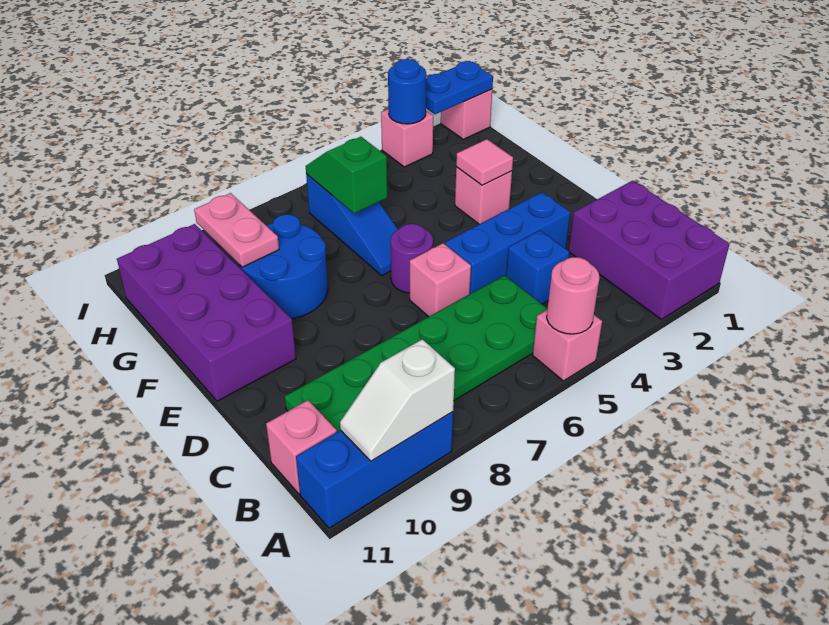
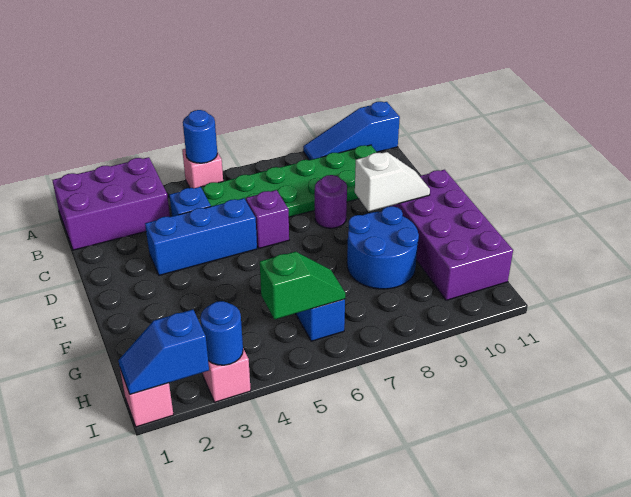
purple brick A1:C2 level 1 -> purple brick A1:B3 level 1
pink round brick A5 level 2 -> blue round brick A5 level 2
blue brick A9:A11 level 1 -> blue slope A9:A11 level 1 top 11
white slope A9:A10 level 2 top 9 -> white slope E9:E10 level 2 top 9
pink brick B11 level 1 -> none
pink brick D6 level 1 -> purple brick D6 level 1
purple round brick E6 level 1 -> purple round brick D8 level 1
pink brick F3 level 1 -> none
pink tile F3 level 2 -> none
green slope G6:H6 level 2 top G -> green slope H5:H6 level 2 top 5
pink plate G9:H9 level 2 -> none
blue plate I1:I2 level 2 -> blue slope I1:I2 level 2 top 2

